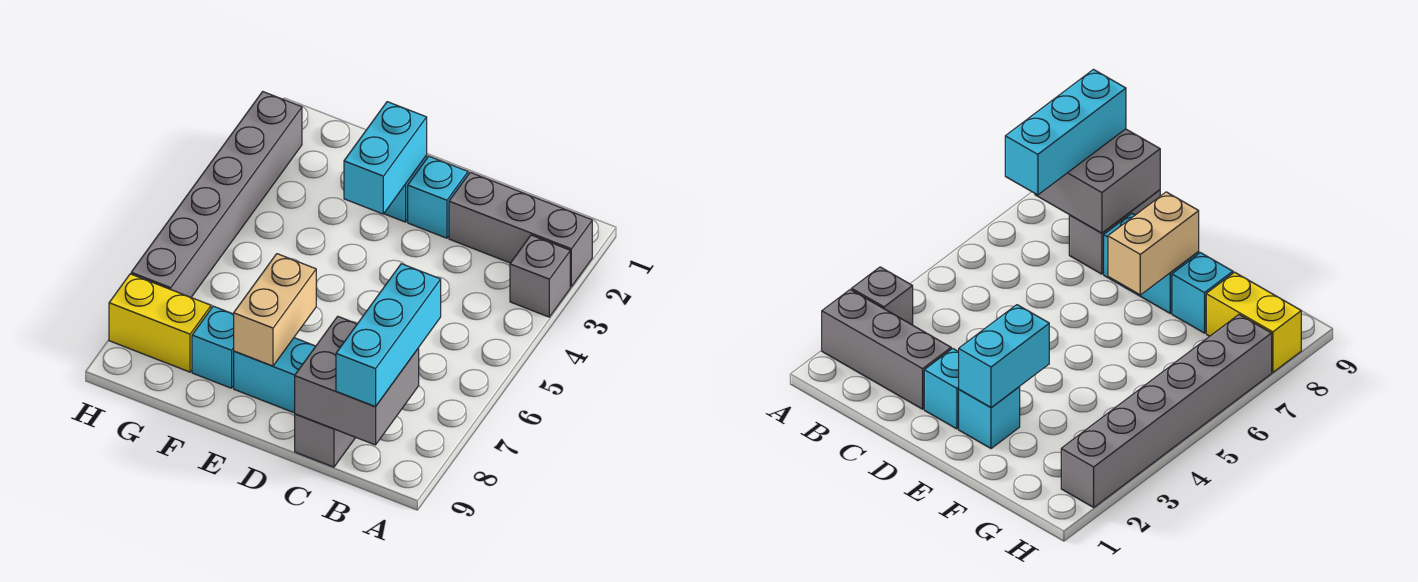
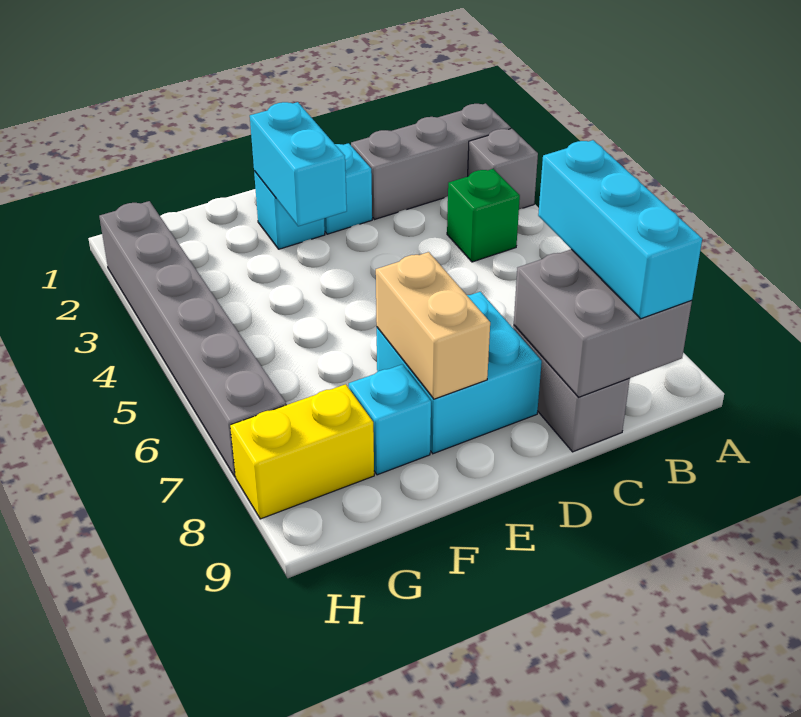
none -> green brick B4 level 1
cyan brick D8:E8 level 1 -> cyan brick D7:E8 level 1

